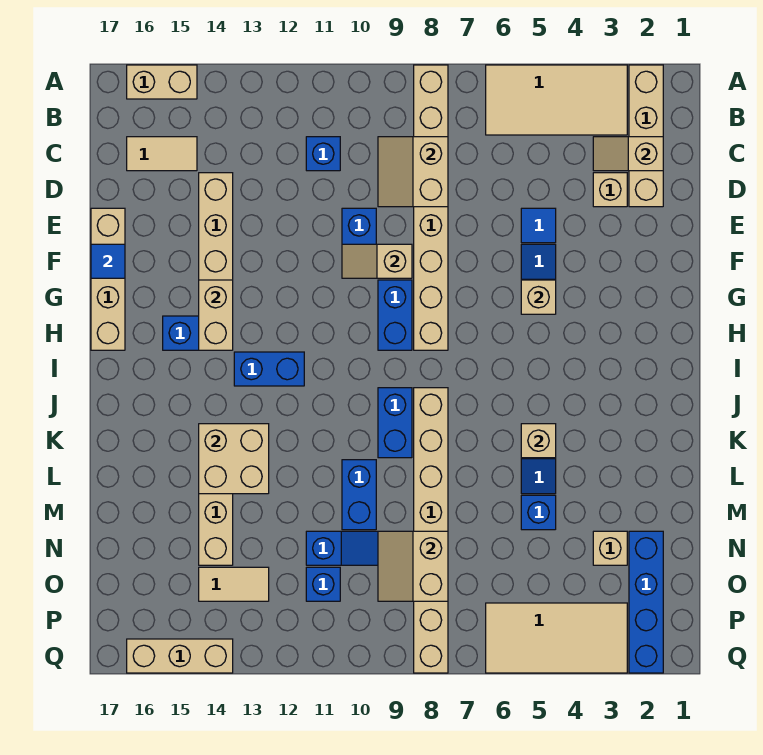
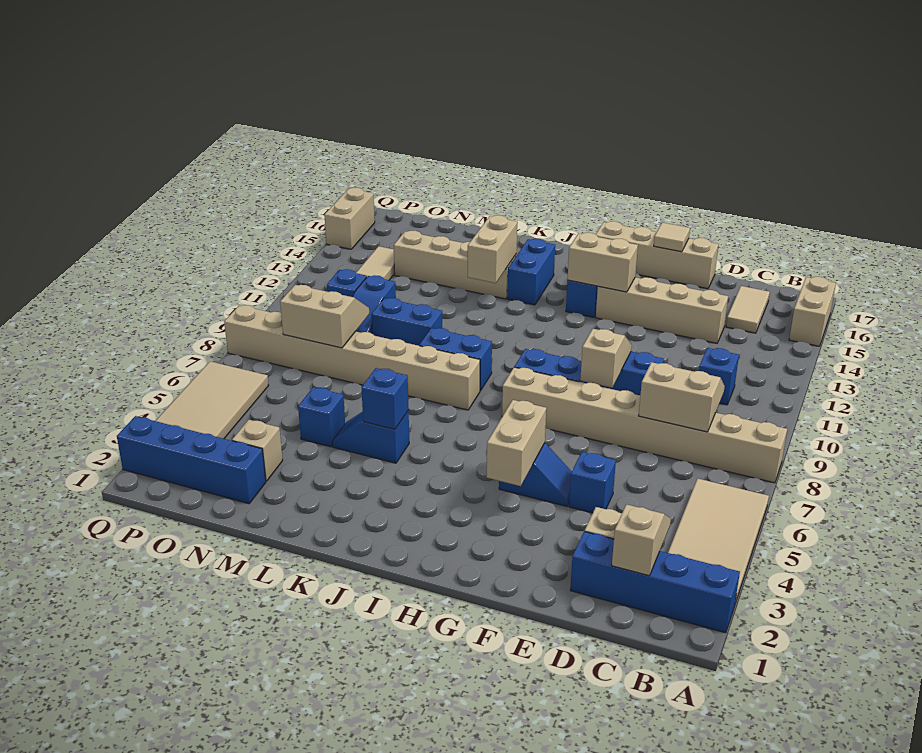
tan brick A2:D2 level 1 -> blue brick A2:D2 level 1
blue tile E5 level 1 -> blue brick E5 level 1
blue tile F17 level 2 -> tan tile F17 level 2
tan brick G5 level 2 -> tan brick G4:G5 level 2
blue brick I12:I13 level 1 -> blue brick J14:J15 level 1
tan brick K5 level 2 -> blue brick K5 level 2
tan brick K13:L14 level 2 -> tan brick K13:K14 level 2
tan brick Q14:Q16 level 1 -> tan brick Q15:Q16 level 1

